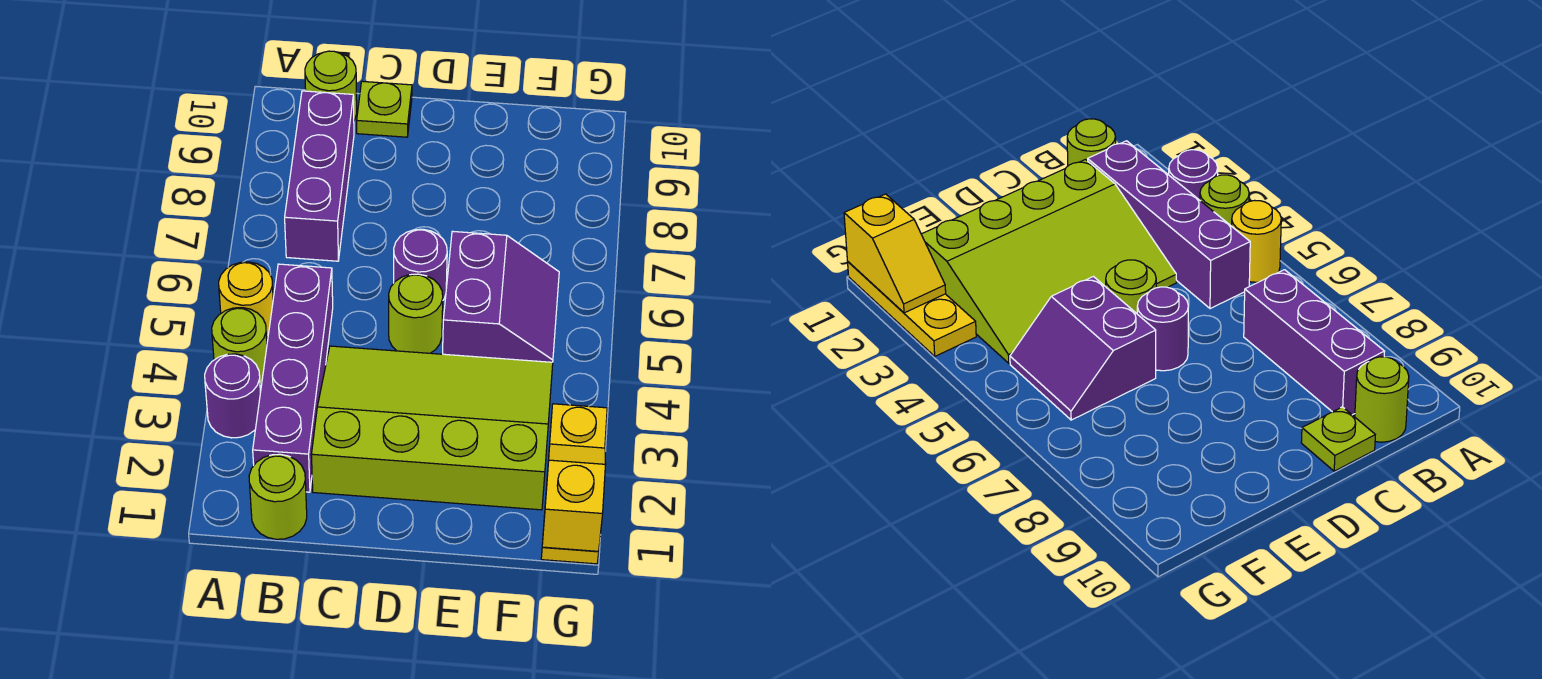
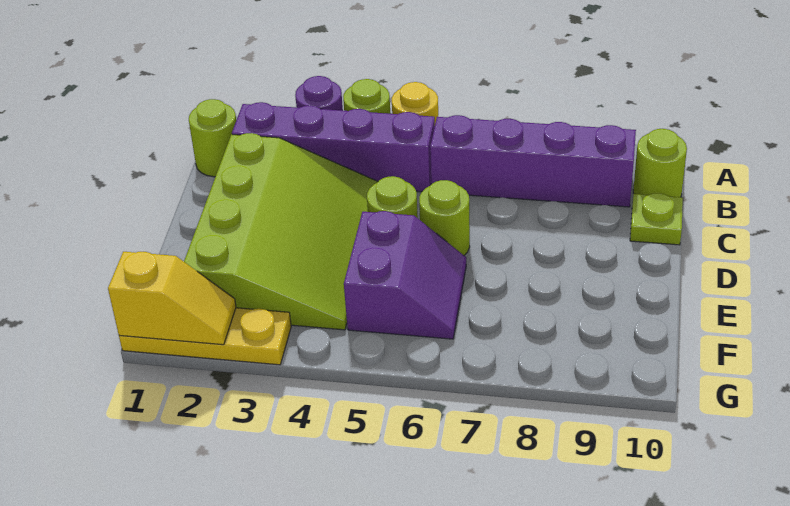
purple brick B7:B9 level 1 -> purple brick B6:B9 level 1
purple round brick D6 level 1 -> lime round brick D6 level 1
purple slope E5:F6 level 1 top E -> purple slope E5:F6 level 1 top 5

